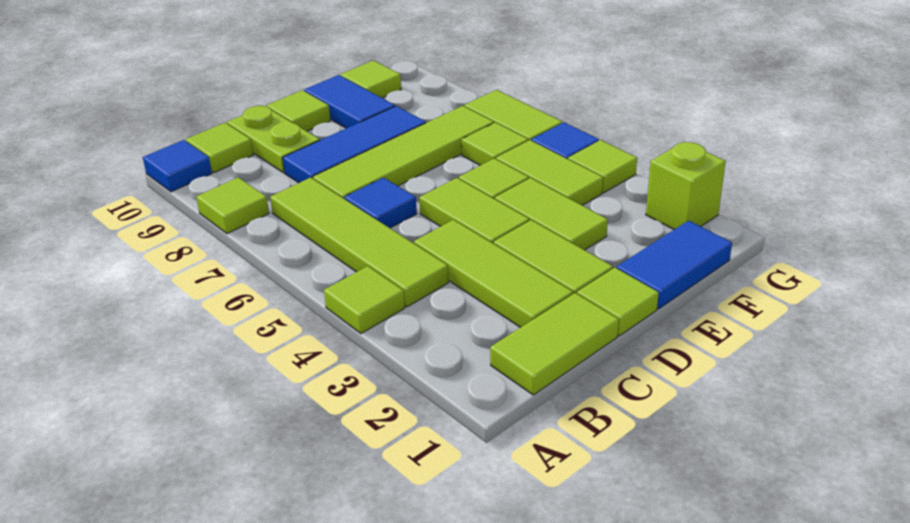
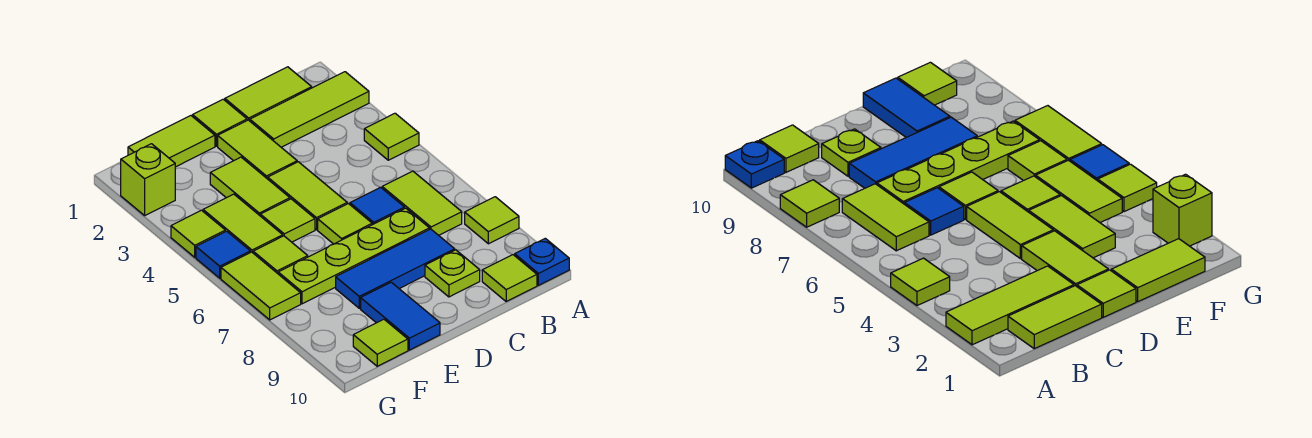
blue tile A10 level 1 -> blue plate A10 level 1
lime tile B4:B7 level 1 -> lime tile B6:B7 level 1
lime tile C2:C4 level 1 -> lime tile A2:C2 level 1
lime tile C7:F7 level 1 -> lime plate C7:F7 level 1
lime plate C9:C10 level 1 -> lime plate C9 level 1
lime tile D10 level 1 -> lime tile D6 level 1
blue tile E1:F1 level 1 -> lime tile E1:F1 level 1

